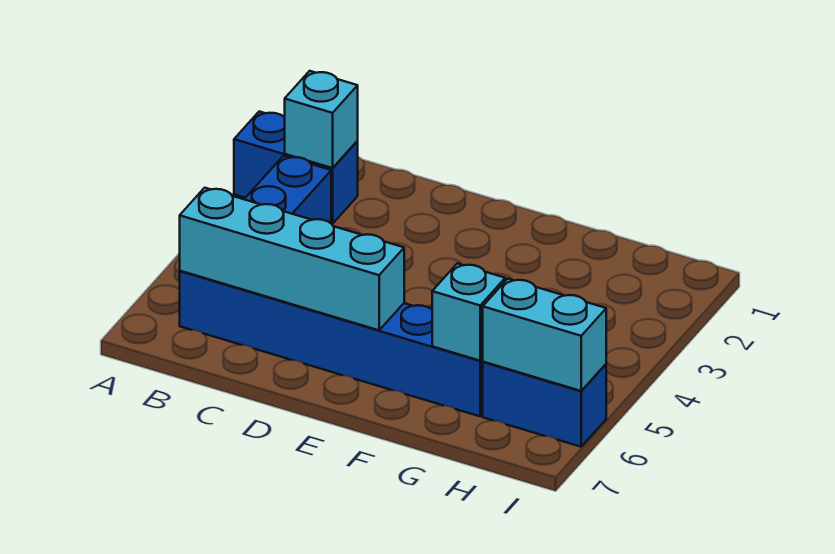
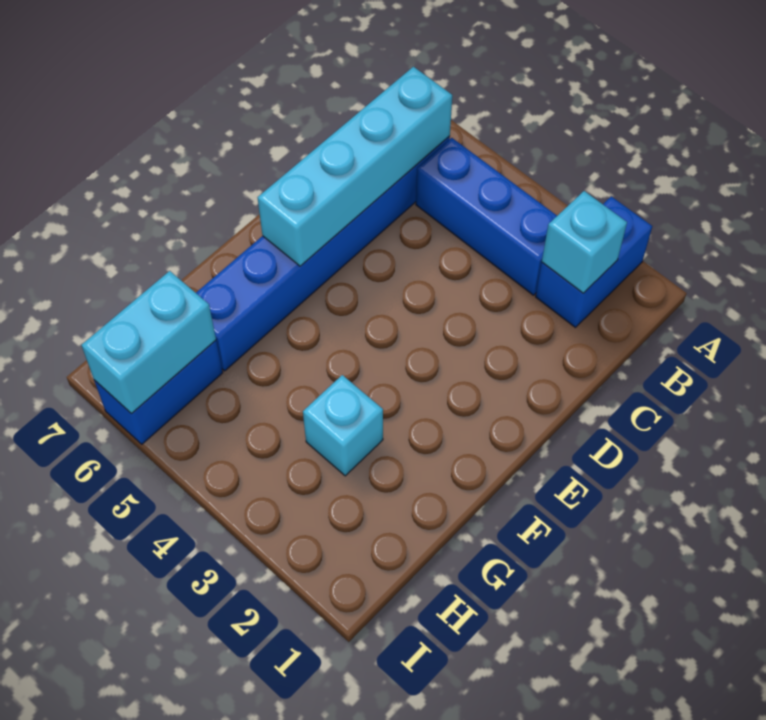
cyan brick G6 level 2 -> cyan brick G3 level 1

